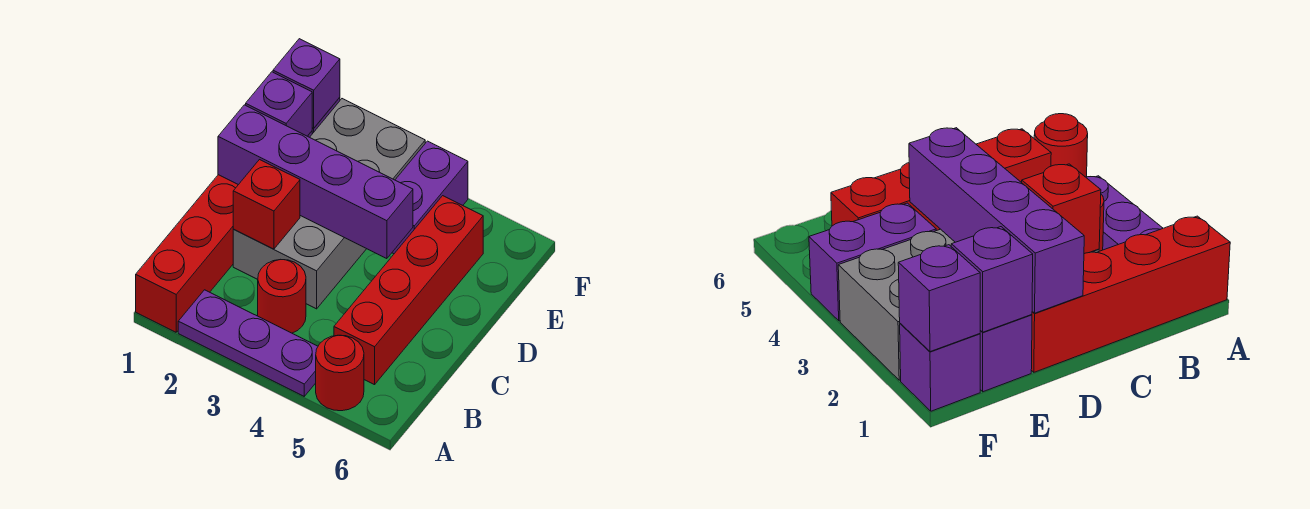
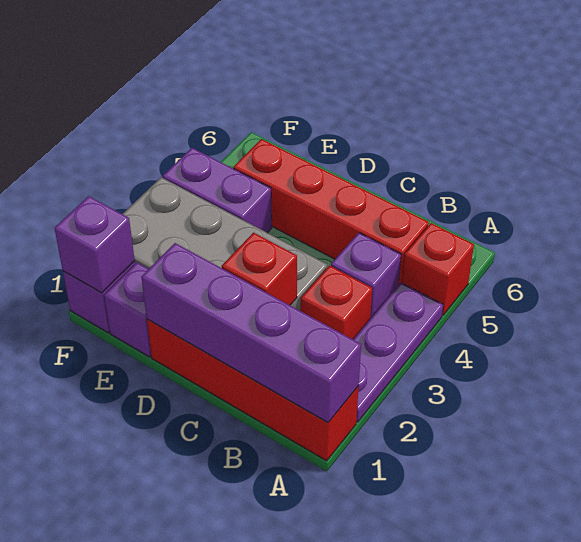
red round brick A5 level 1 -> red brick A5 level 1
red round brick B3 level 1 -> red brick B3 level 1
purple brick D1:D4 level 2 -> purple brick A1:D1 level 2
purple brick E1 level 2 -> purple brick B4 level 1

